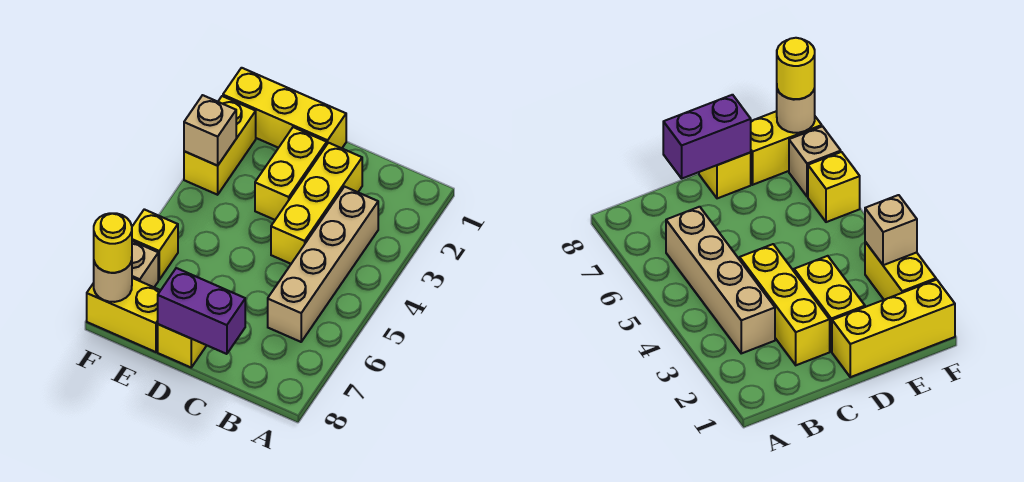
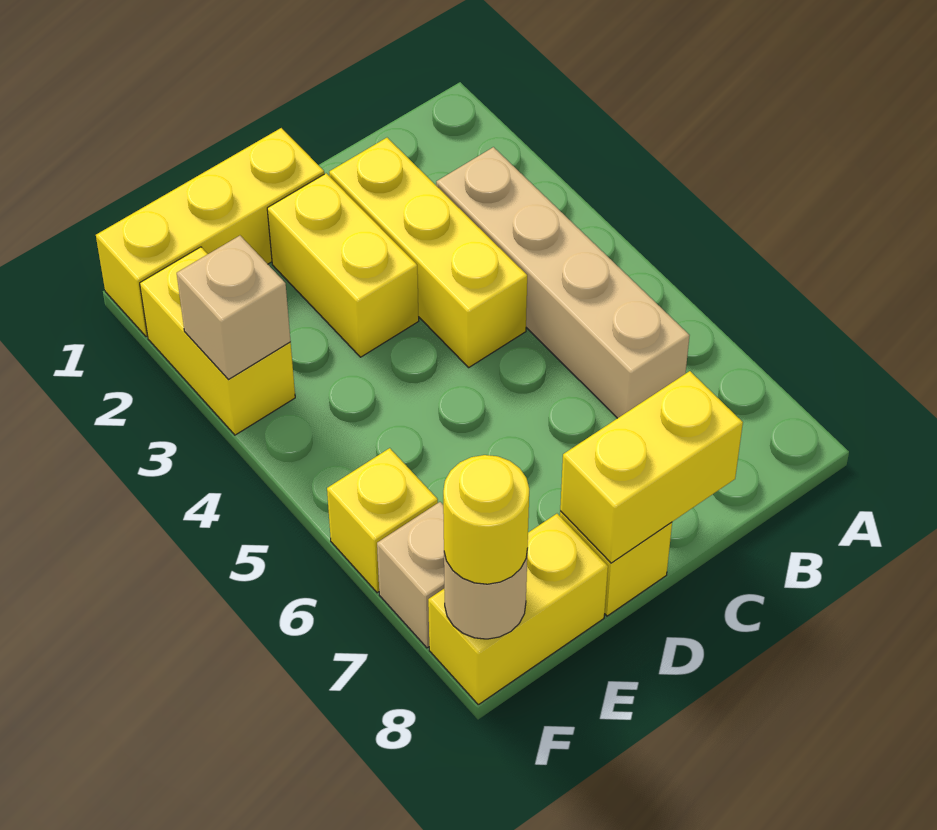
purple brick C8:D8 level 2 -> yellow brick C8:D8 level 2

